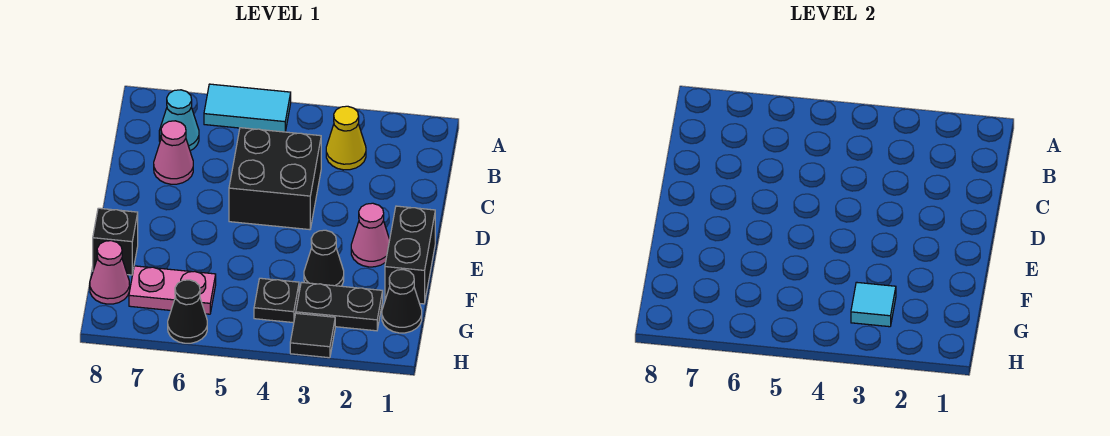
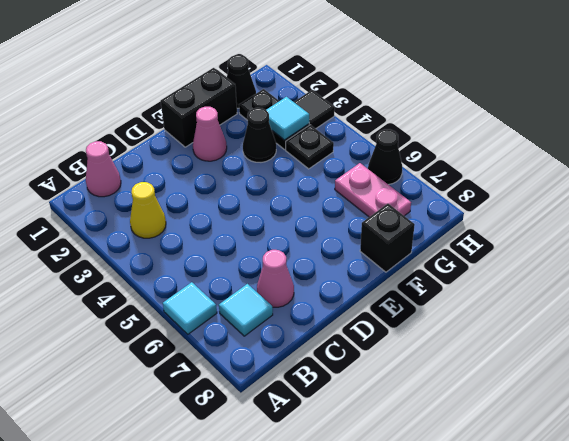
cyan tile A5:A6 level 1 -> cyan tile A6 level 1
cyan cone B7 level 1 -> cyan tile B7 level 1
black brick C4:D5 level 1 -> none
pink cone G8 level 1 -> pink cone B1 level 1

